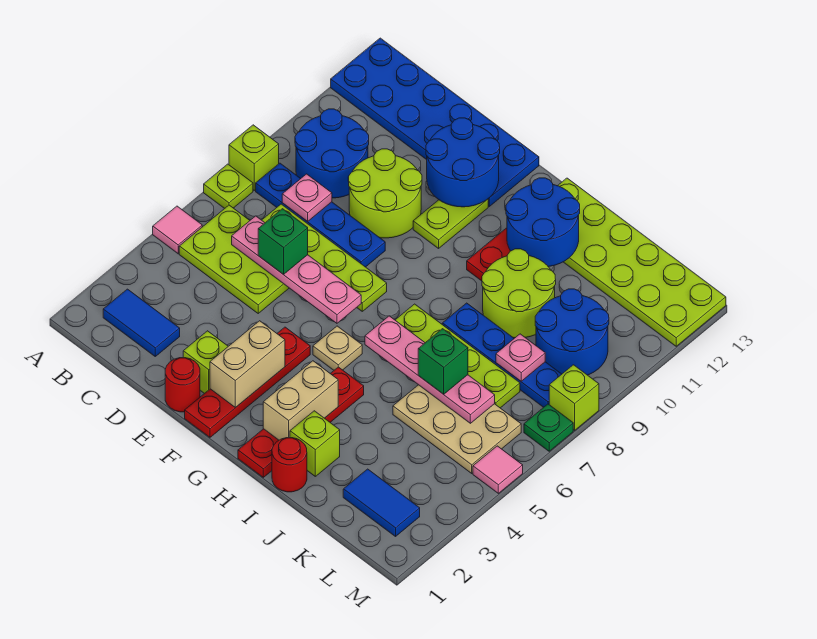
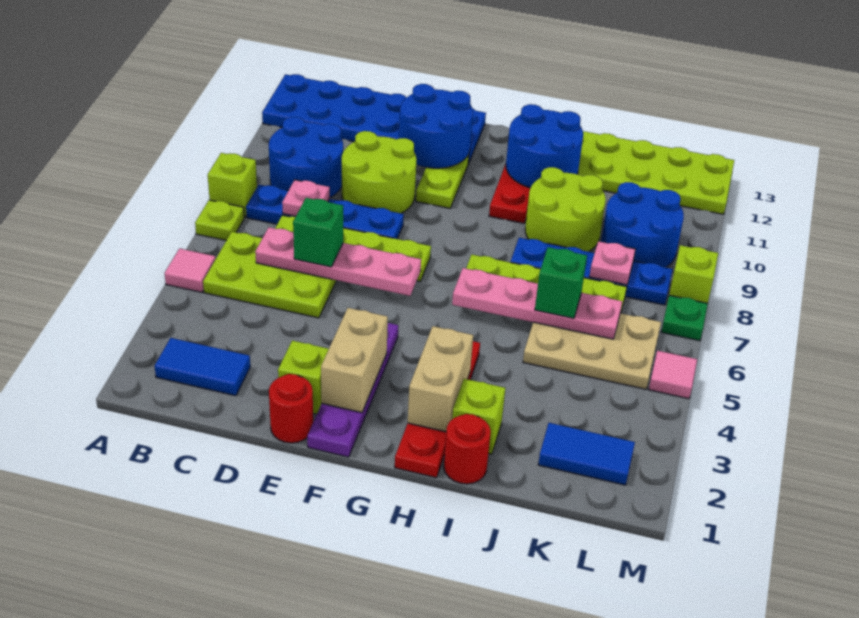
red plate F1:F4 level 1 -> purple plate F1:F4 level 1
tan plate G5 level 1 -> none

